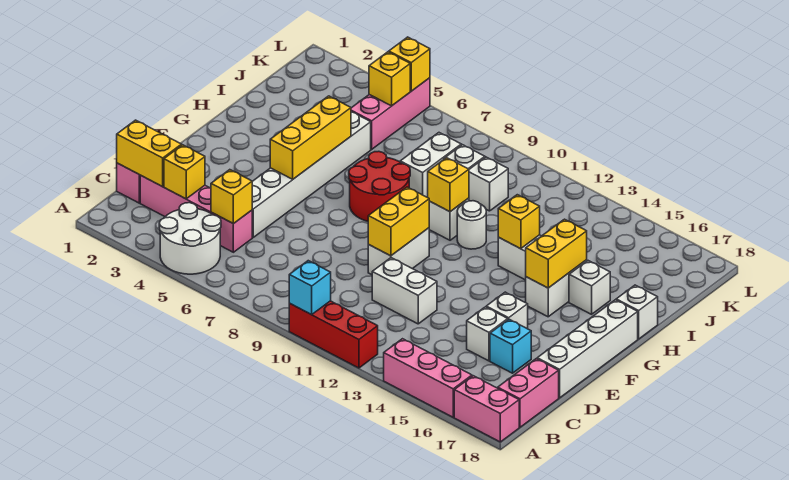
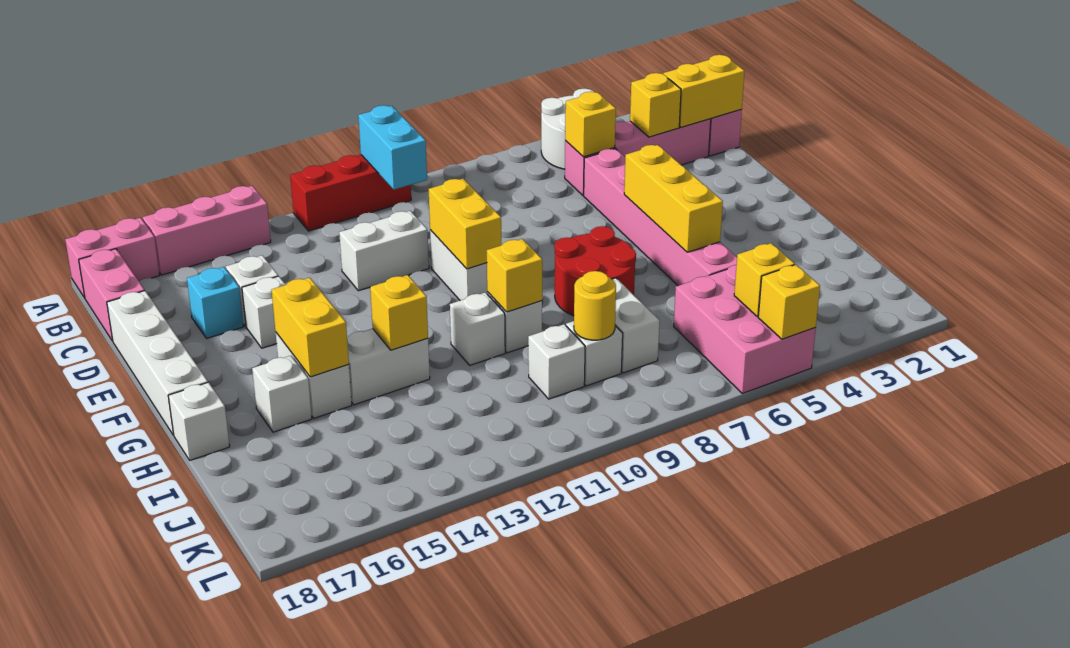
cyan brick A10 level 2 -> cyan brick A10:B10 level 2
white brick D5:I5 level 1 -> pink brick D5:I5 level 1
white round brick H11 level 1 -> white brick H11 level 1
pink brick J5:L5 level 1 -> pink brick J5:L6 level 1
none -> yellow round brick J9 level 2

